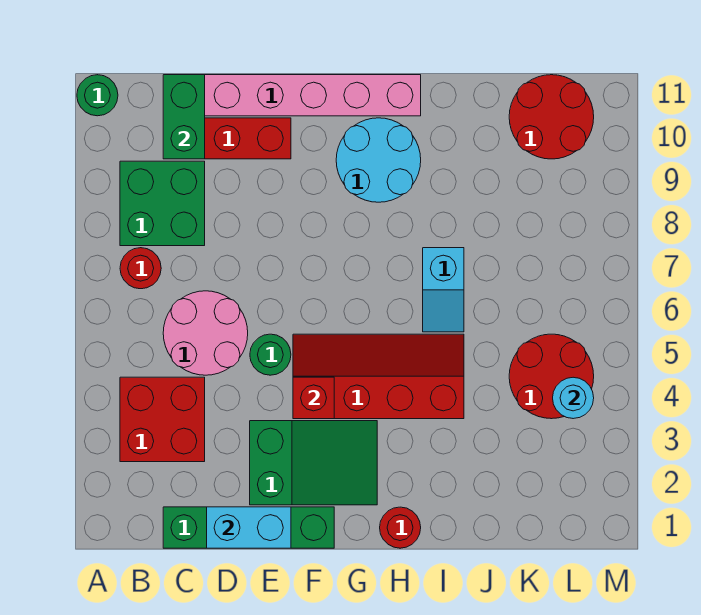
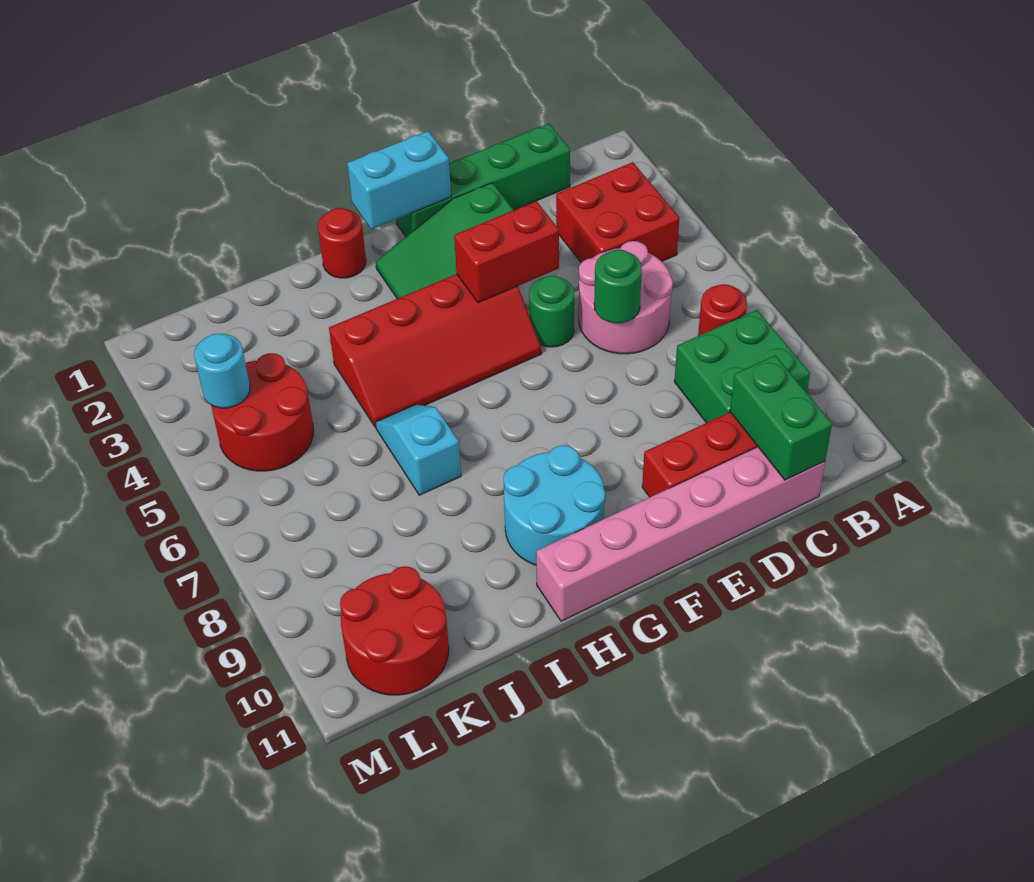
green round brick A11 level 1 -> green round brick D6 level 2
cyan brick D1:E1 level 2 -> cyan brick F1:G1 level 2
red brick F4 level 2 -> red brick E4:F4 level 2

